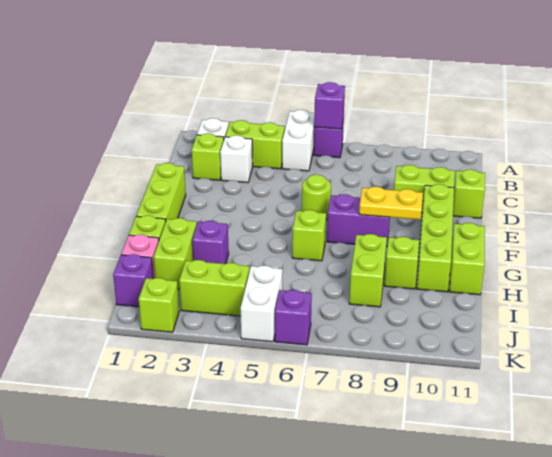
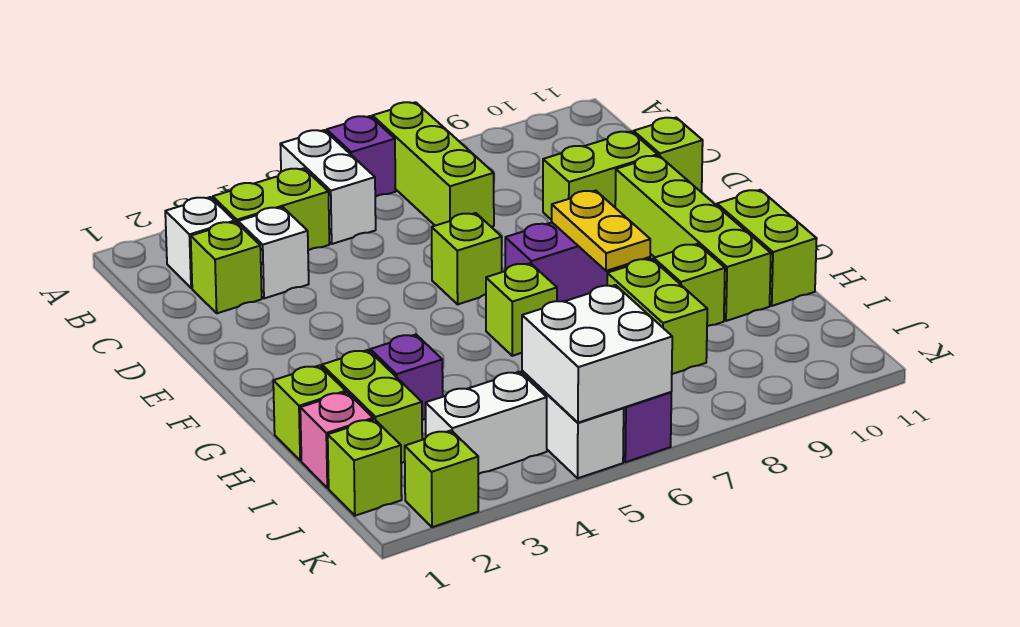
purple brick A6 level 2 -> none
lime brick E1:G1 level 1 -> lime brick A7:C7 level 1
lime round brick E6 level 1 -> lime brick E6 level 1
yellow plate F8:F9 level 2 -> yellow plate F8:G8 level 2
purple brick J1 level 1 -> lime brick J1 level 1
lime brick J3:J4 level 1 -> white brick J3:J4 level 1
none -> white brick J5:K6 level 2

